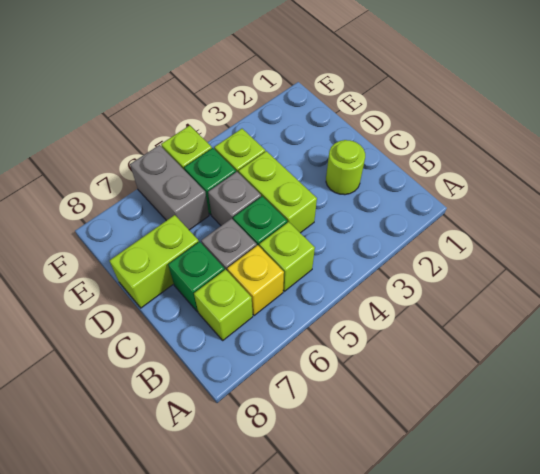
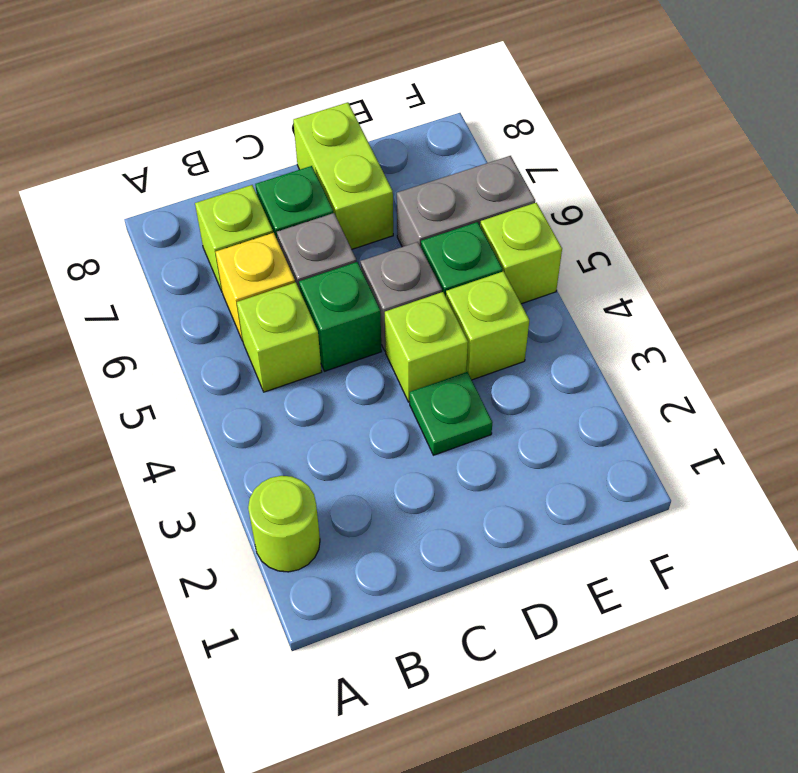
lime round brick C2 level 1 -> lime round brick A2 level 1
lime brick C4:D4 level 1 -> lime brick D4 level 1
none -> green plate D3 level 1

